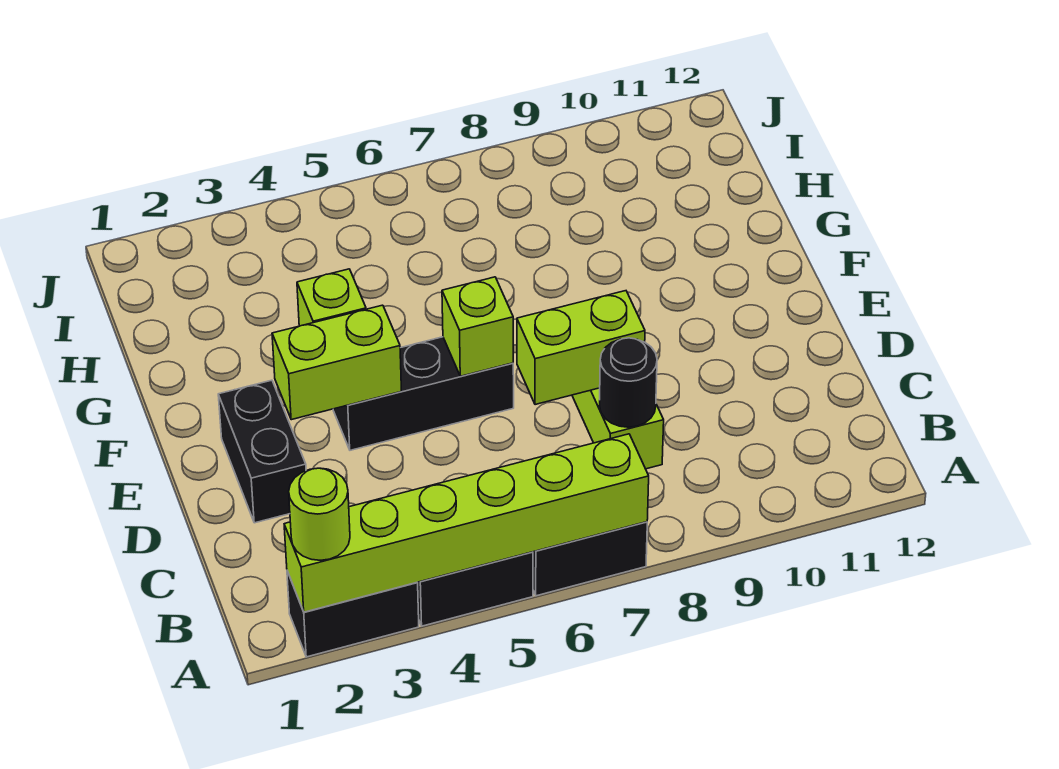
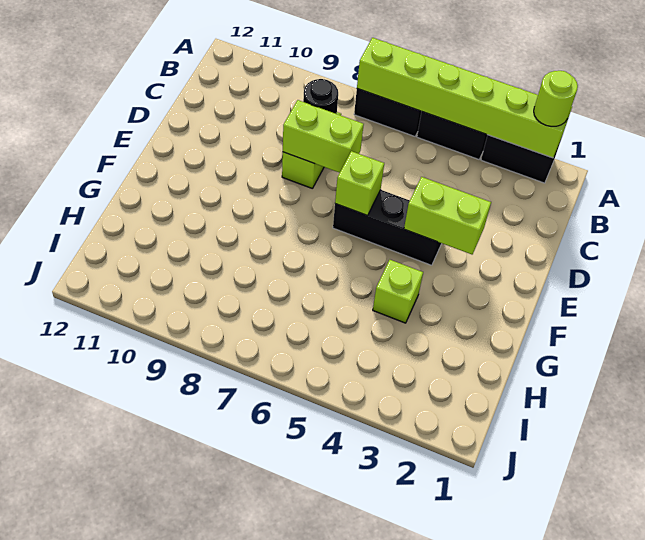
black brick D2:E2 level 1 -> none

